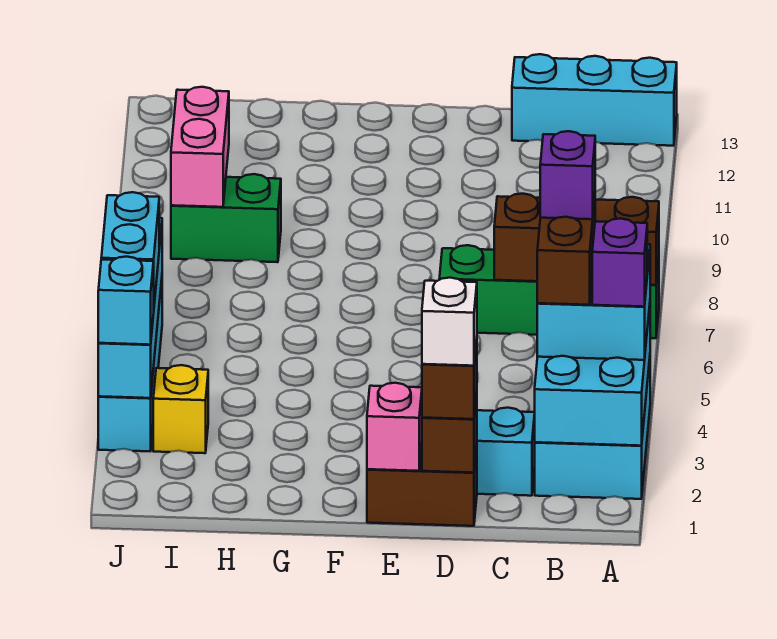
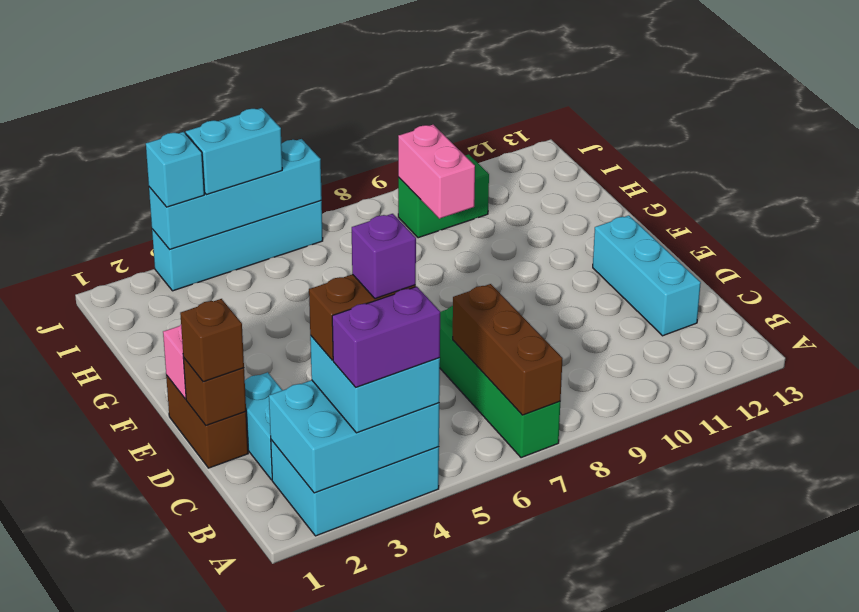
purple brick A3 level 4 -> purple brick A3:A4 level 4
cyan brick A13:C13 level 1 -> cyan brick C12:E12 level 1
white brick D1 level 4 -> none
green brick H9:I9 level 1 -> green brick I9:I10 level 1
yellow brick I3 level 1 -> none
pink brick I9:I10 level 2 -> pink brick H9:I9 level 2

